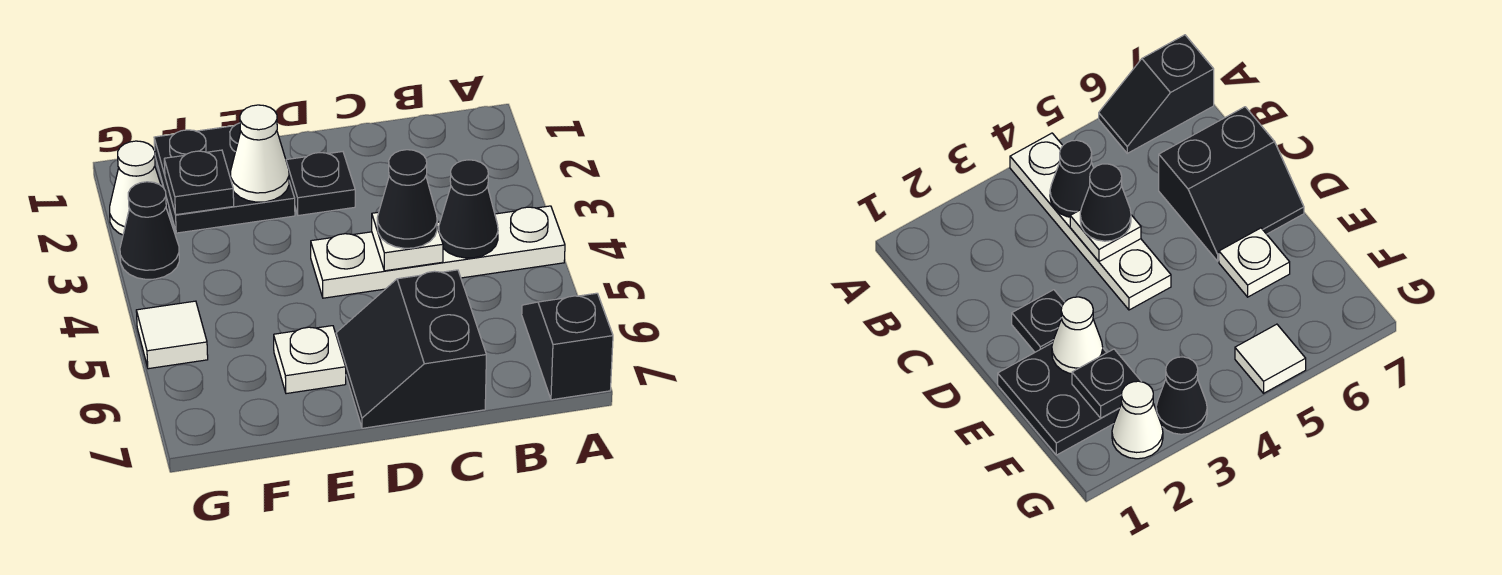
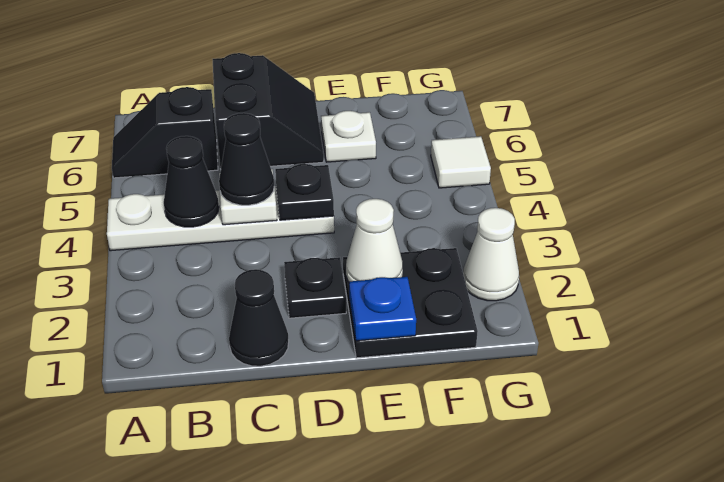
black slope A6:A7 level 1 top 7 -> black slope A6:B6 level 1 top B
none -> blue plate E1 level 2
black plate F2 level 2 -> black plate D4 level 2
black cone G3 level 1 -> black cone C1 level 1

